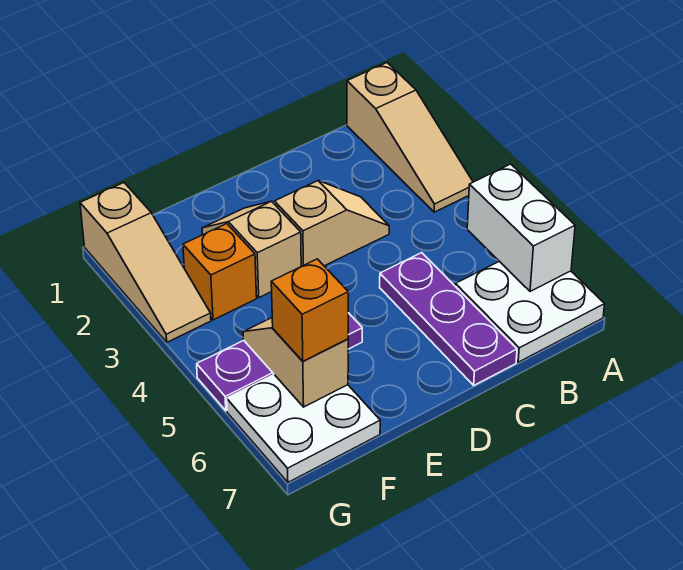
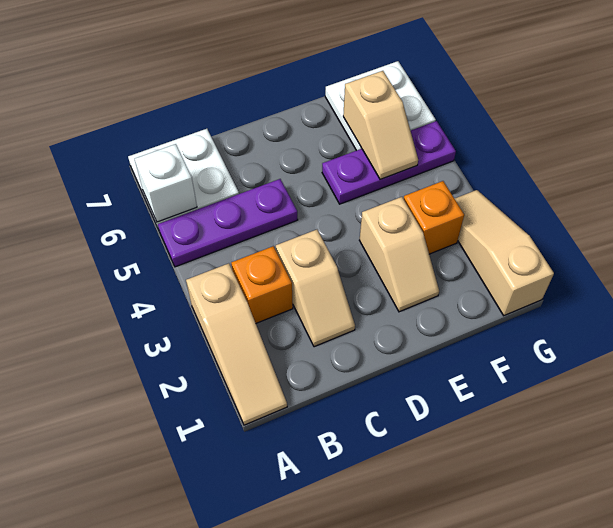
tan slope A1:A3 level 1 top 1 -> tan slope A1:A3 level 1 top 3
white brick A5:A6 level 2 -> white brick A6 level 2
tan slope C3:D3 level 1 top D -> tan slope C2:C3 level 1 top 3
purple plate C5:C7 level 1 -> purple plate A5:C5 level 1
orange brick F6 level 3 -> orange brick B3 level 1

